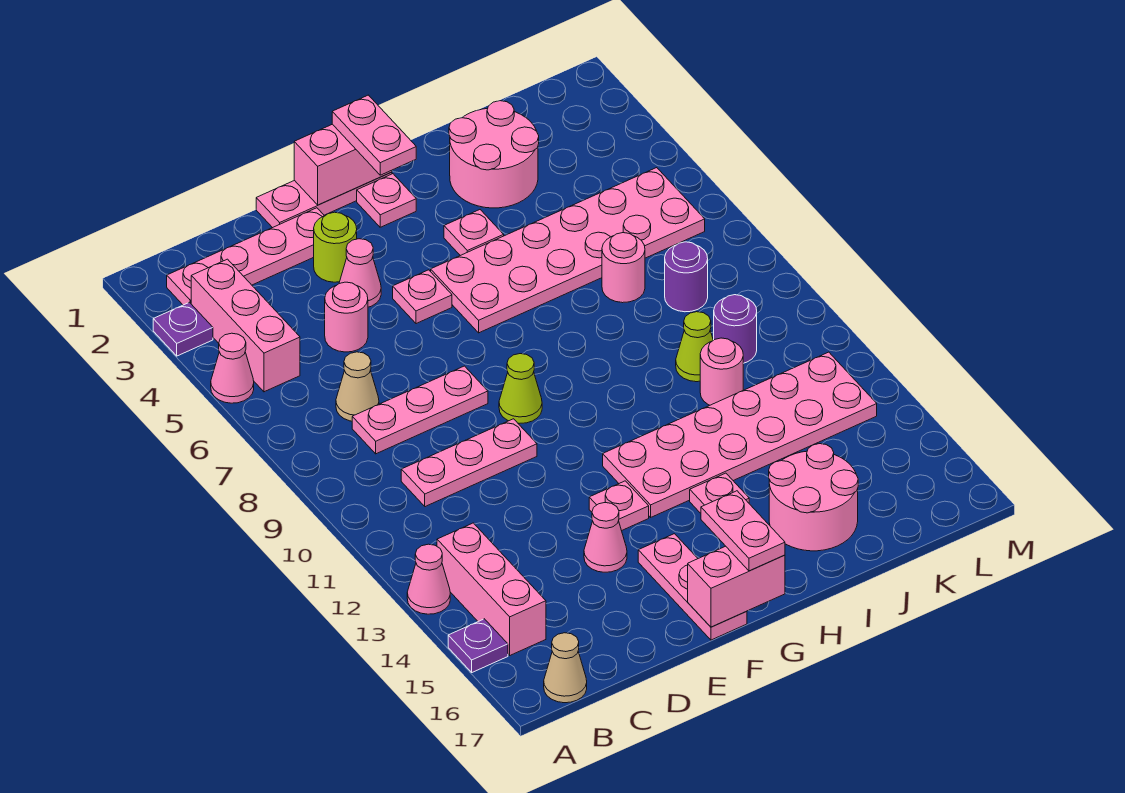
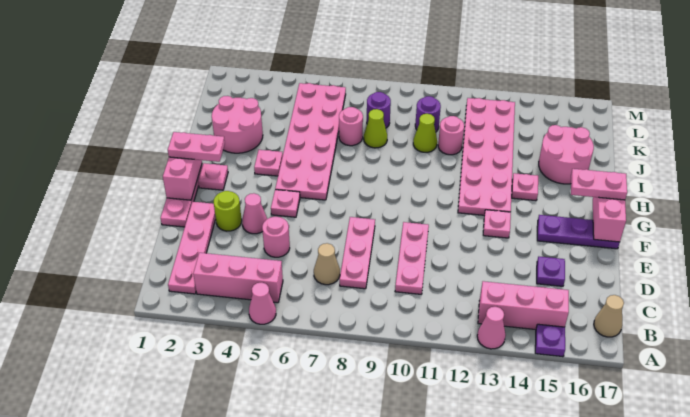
purple plate A3 level 1 -> purple plate D15 level 1
pink cone E14 level 1 -> none
lime cone F9 level 1 -> lime cone J8 level 1
pink plate F15:F17 level 1 -> purple plate F15:F17 level 1

